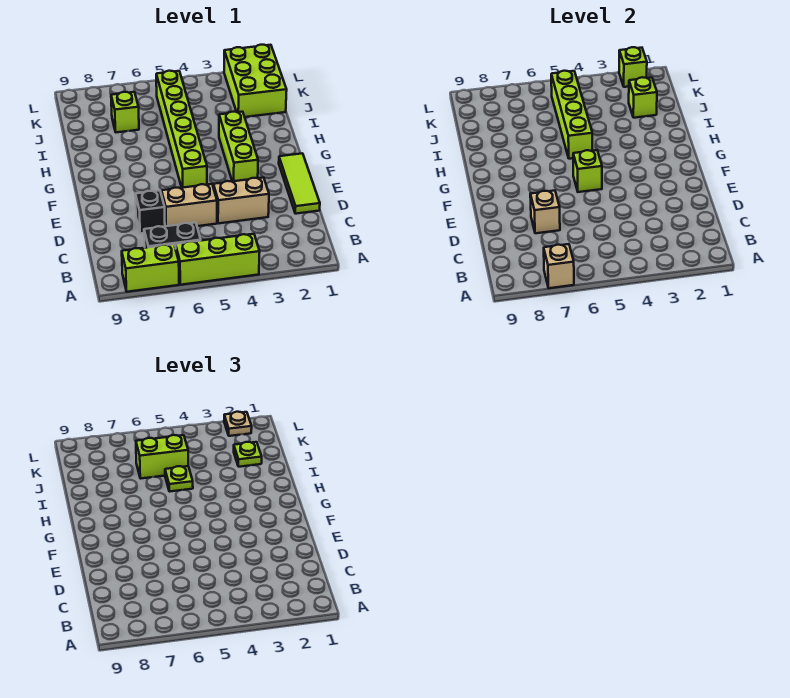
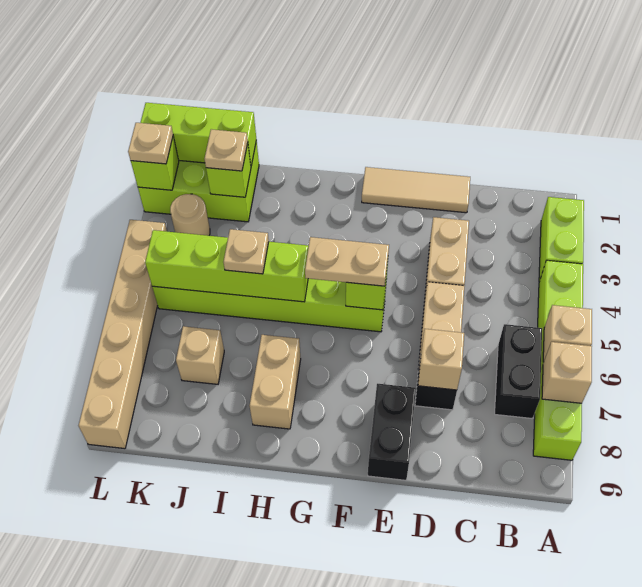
none -> tan brick A6 level 2
lime tile D1:F1 level 1 -> tan tile D1:F1 level 1
none -> black brick E8:E9 level 1
lime brick F3:H3 level 1 -> lime brick J1:L1 level 2
none -> tan plate F5:G5 level 3
none -> tan brick H7:H8 level 1
lime plate I5 level 3 -> tan plate I5 level 3
lime plate J2 level 3 -> tan plate J2 level 3
lime brick J5:J6 level 3 -> lime brick A2:A3 level 1
lime brick J7 level 1 -> tan brick J7 level 1
none -> tan round brick K3 level 1
none -> tan brick L4:L9 level 1

